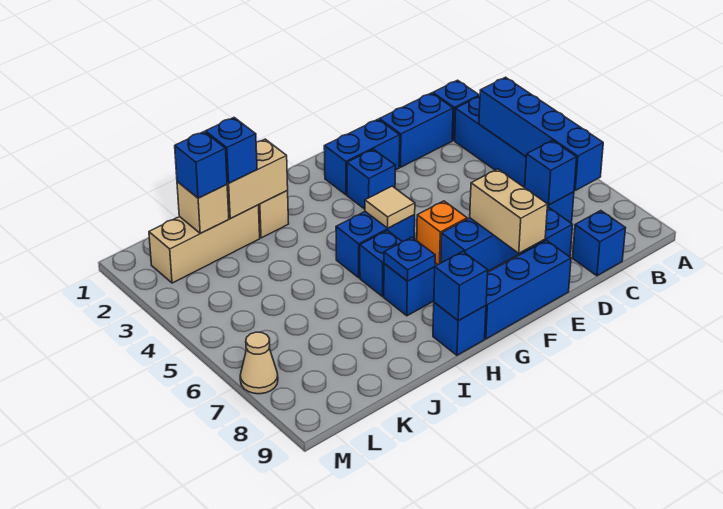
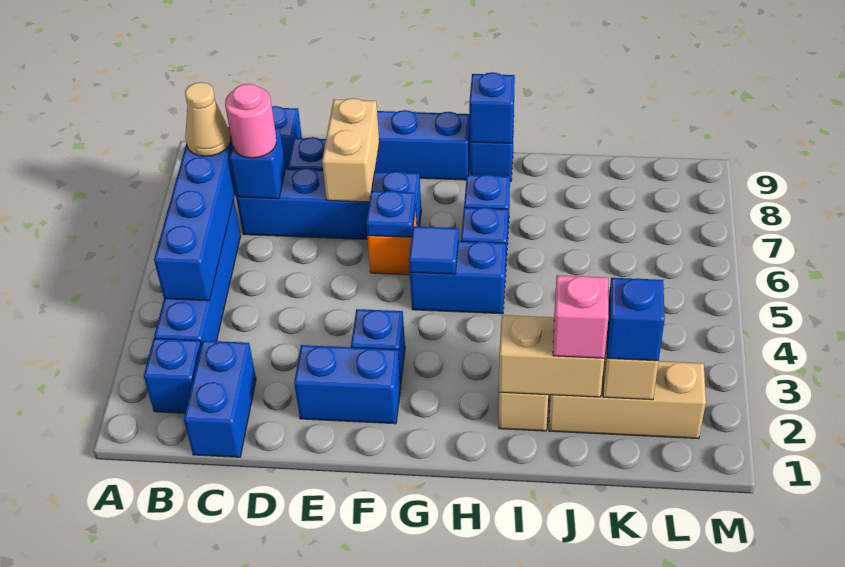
blue brick C2:D2 level 1 -> blue brick C1:C2 level 1
none -> pink round brick C7 level 3
tan tile G5 level 2 -> blue tile G5 level 2
blue plate H7 level 2 -> blue plate F6 level 2
blue brick J2 level 3 -> pink brick J2 level 3
tan cone M7 level 1 -> tan cone B7 level 3

